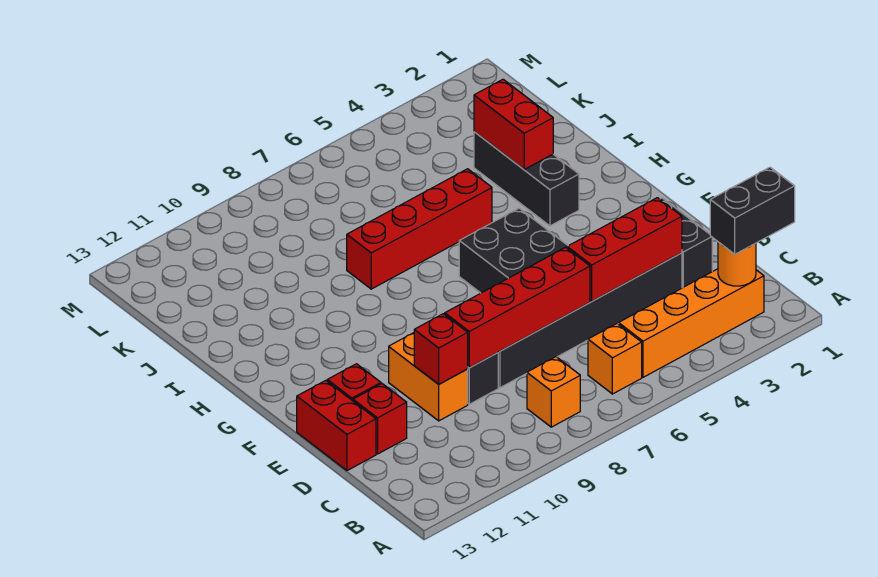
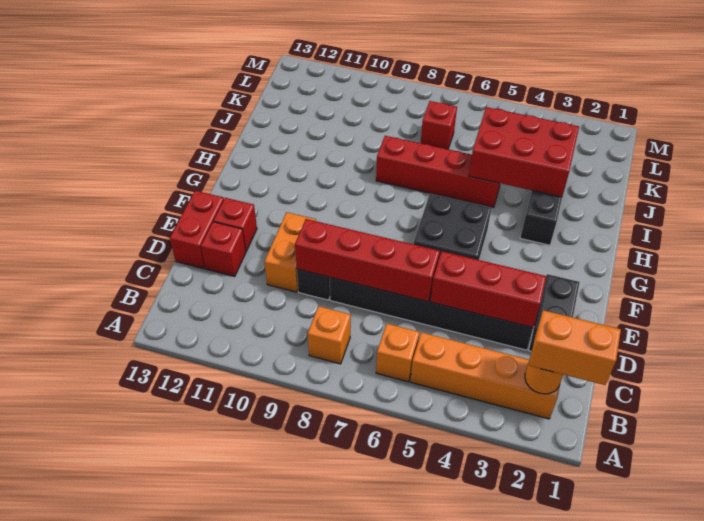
black brick B1:B2 level 3 -> orange brick B1:B2 level 3
red brick D10 level 2 -> red brick K7 level 1
red brick I3:J3 level 2 -> red brick I3:J5 level 2

